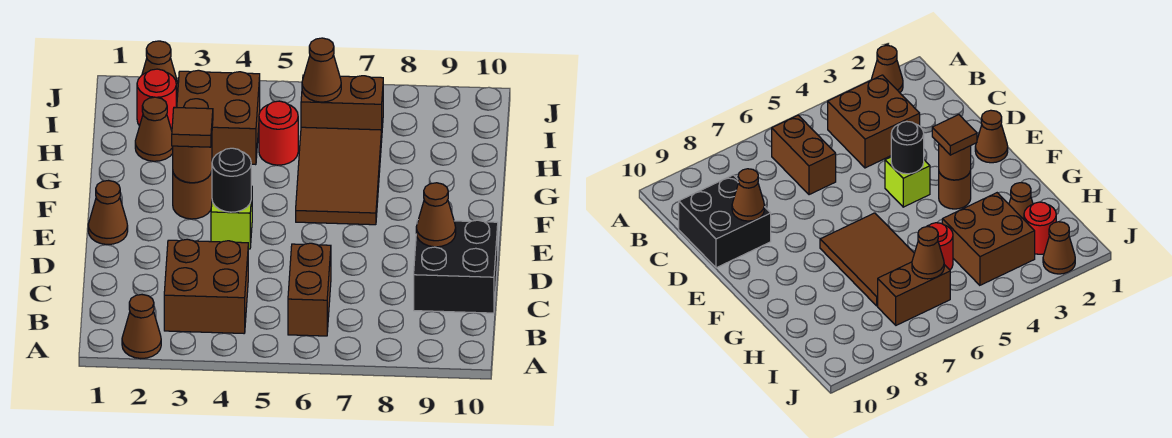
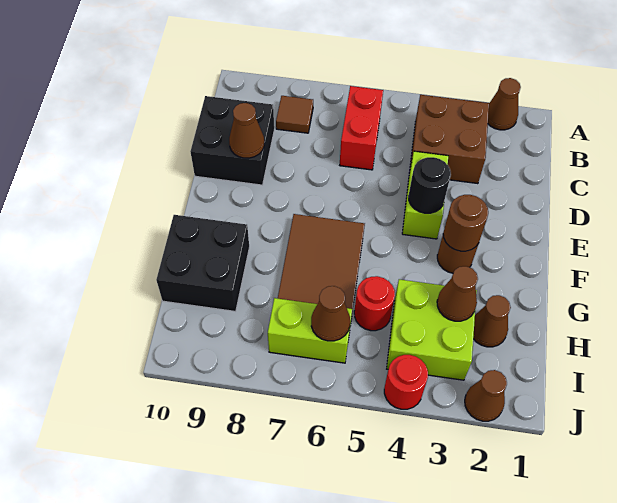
brown brick B6:C6 level 1 -> red brick B6:C6 level 1
brown cone E1 level 1 -> brown cone H3 level 2
lime brick E4 level 1 -> lime brick D4:E4 level 1
brown tile F3 level 3 -> brown tile B8 level 1
none -> black brick G9:H10 level 1
brown brick H3:I4 level 1 -> lime brick H3:I4 level 1
red round brick I2 level 1 -> red round brick J4 level 1
brown brick I6:I7 level 1 -> lime brick I6:I7 level 1

